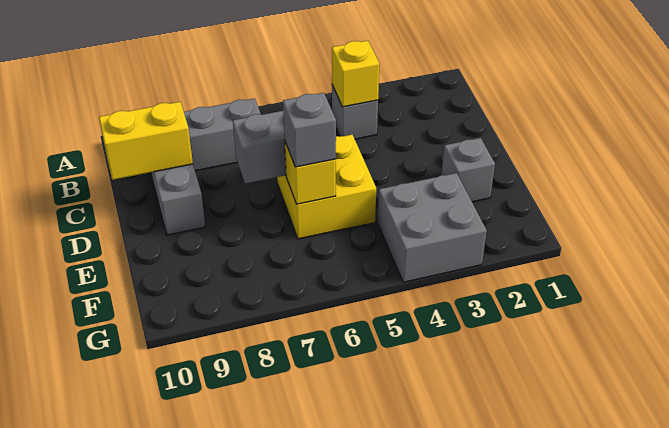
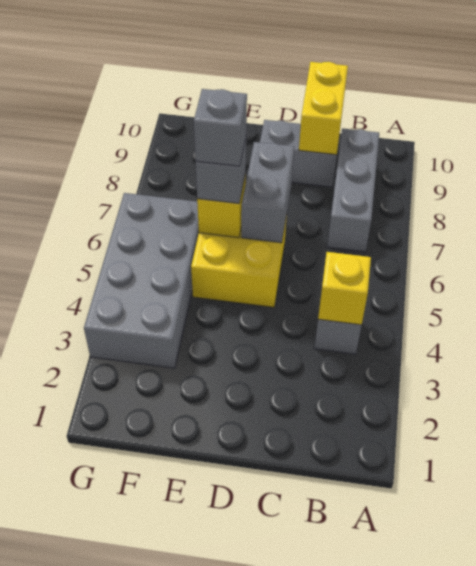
grey brick E2 level 1 -> grey brick E6 level 4
grey brick F3:G4 level 1 -> grey brick F3:G6 level 1

